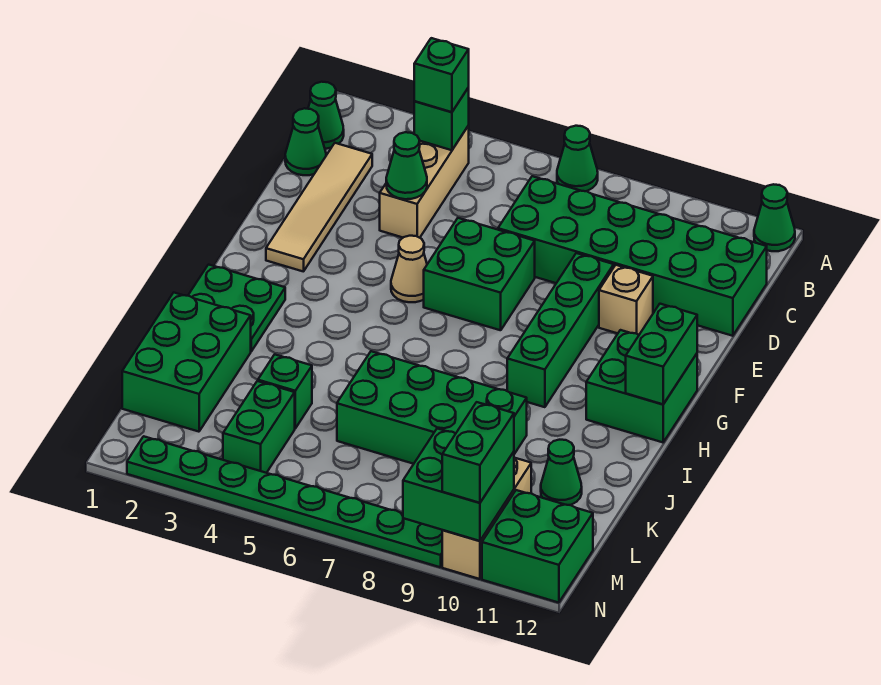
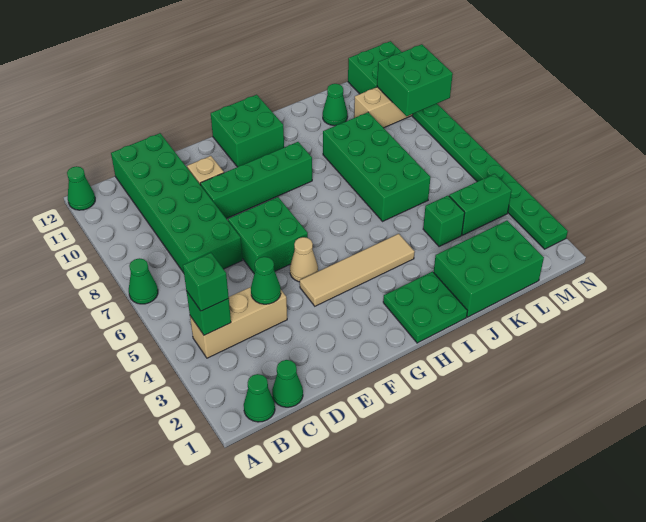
tan tile C2:F2 level 1 -> tan tile F4:I4 level 1
green brick G12:H12 level 2 -> none
green brick M10:N10 level 3 -> none

